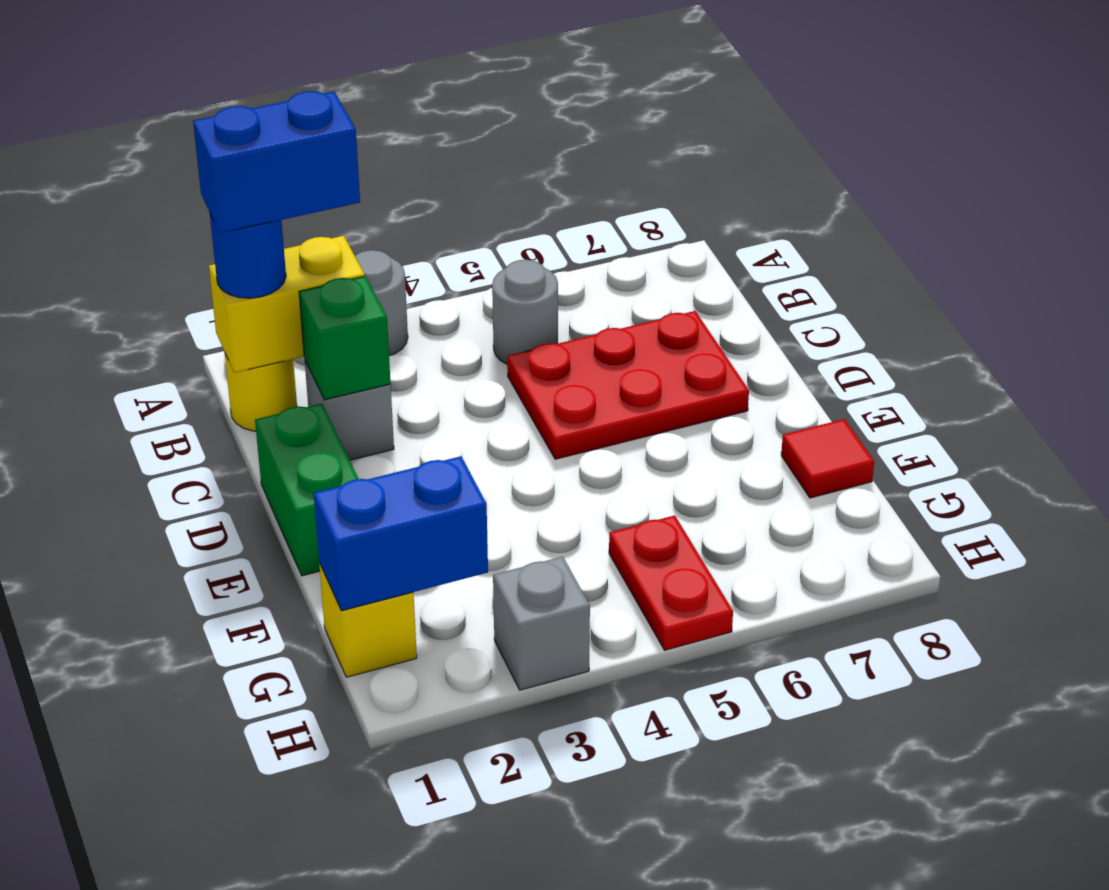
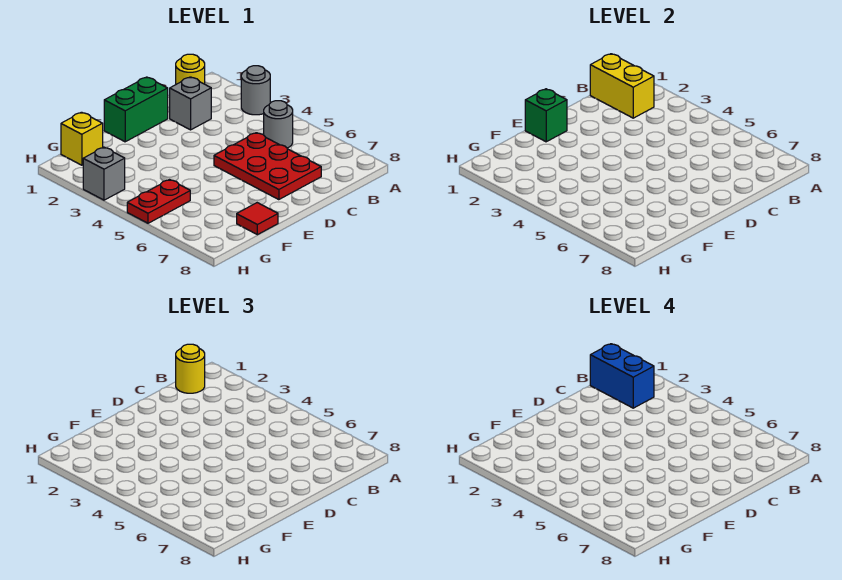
blue round brick B1 level 3 -> yellow round brick B1 level 3
green brick C2 level 2 -> green brick E1 level 2
blue brick G1:G2 level 2 -> none

